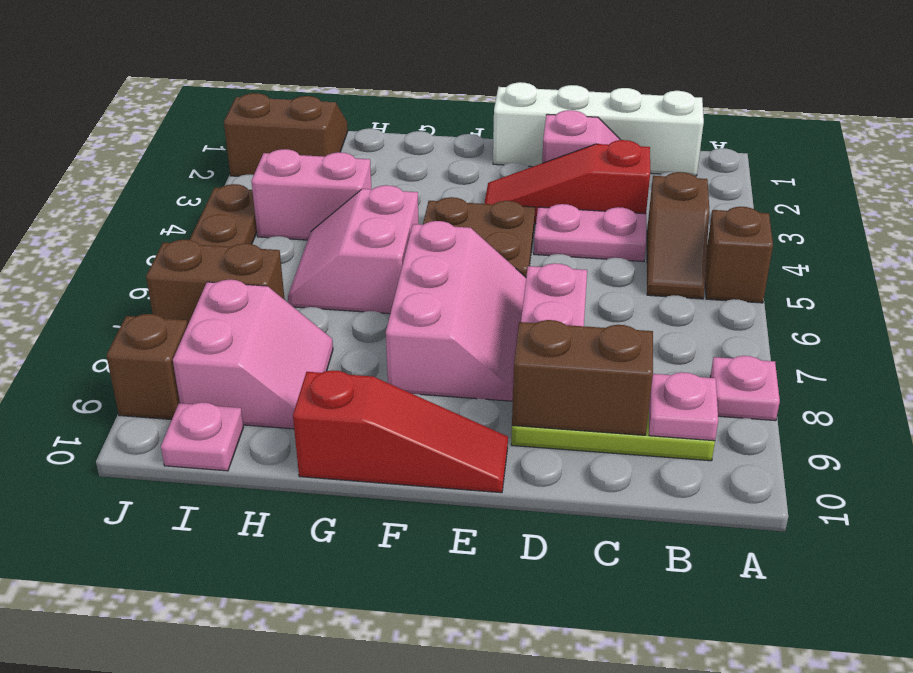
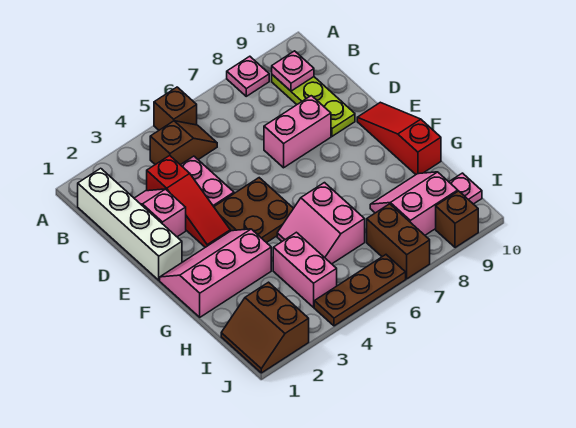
brown brick C9:D9 level 2 -> none
pink slope E6:F8 level 1 top F -> pink slope F1:G3 level 1 top G
pink slope G5:H6 level 1 top G -> pink slope G5:H6 level 1 top 6

